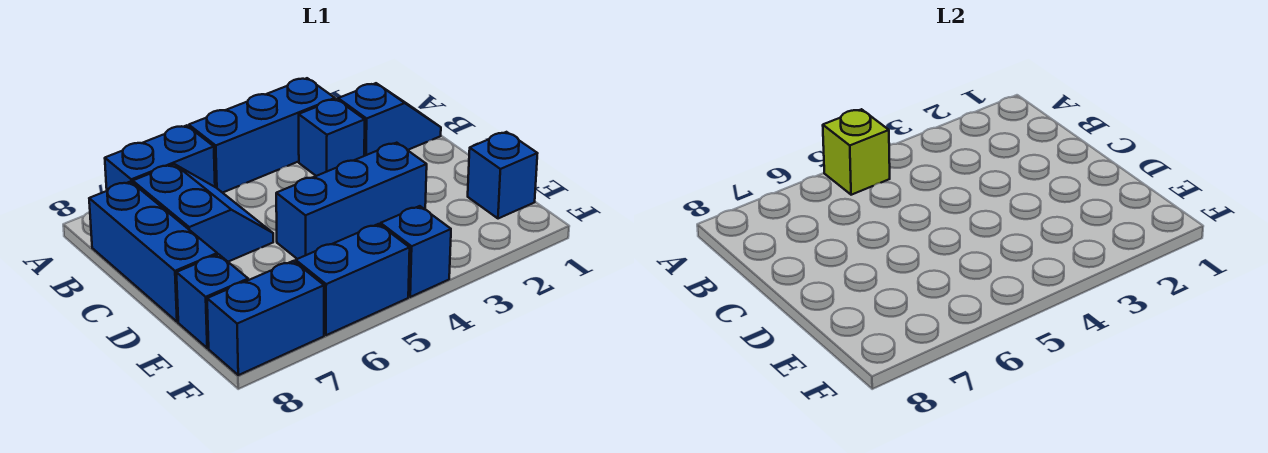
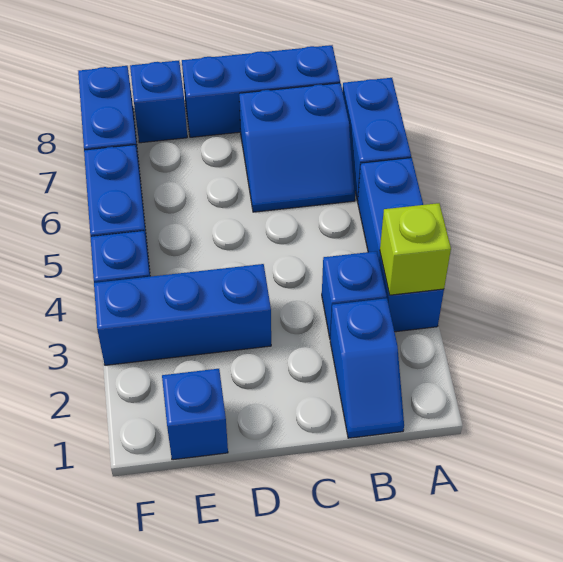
lime brick A5 level 2 -> lime brick A3 level 2
blue brick D3:D5 level 1 -> blue brick D3:F3 level 1

